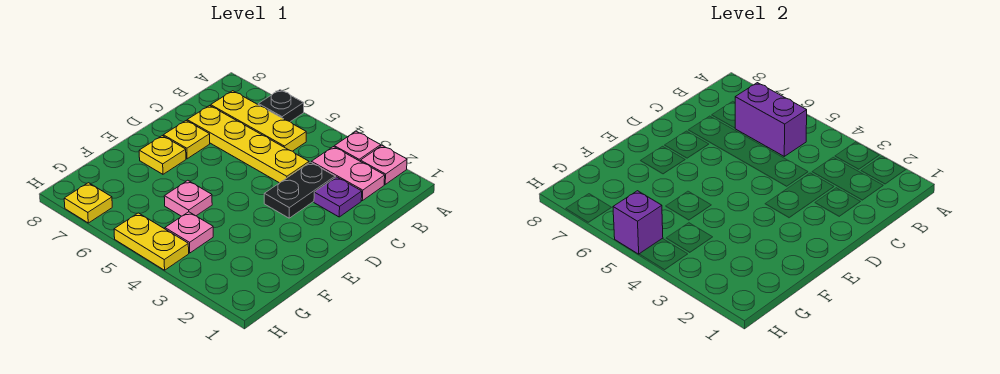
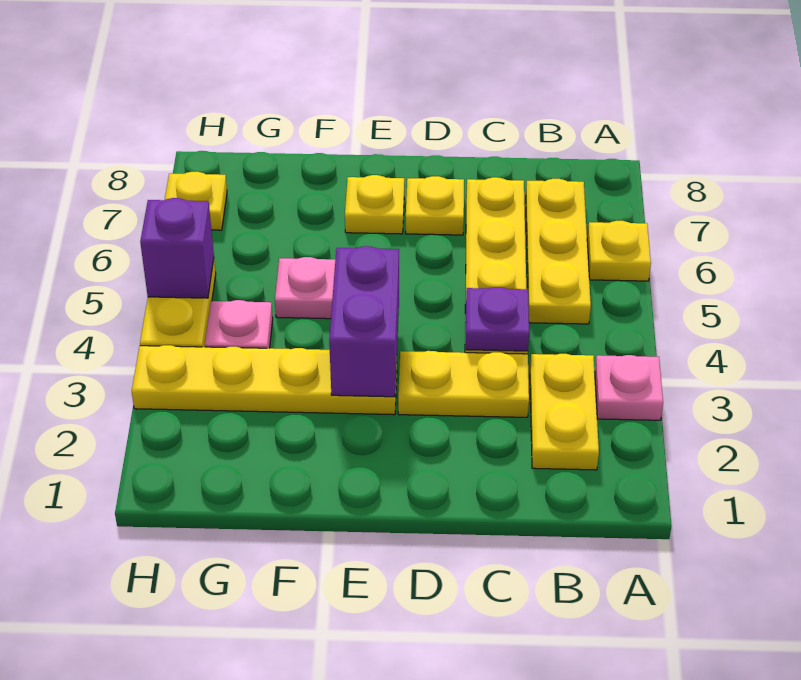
pink plate A2 level 1 -> none
black plate A6 level 1 -> yellow plate A6 level 1
pink plate B2:B3 level 1 -> yellow plate B2:B3 level 1
purple brick B5:B6 level 2 -> purple brick E3:E4 level 2
purple plate C2 level 1 -> purple plate C4 level 2
black plate C3:D3 level 1 -> yellow plate C3:D3 level 1
none -> yellow plate E3:H3 level 1

